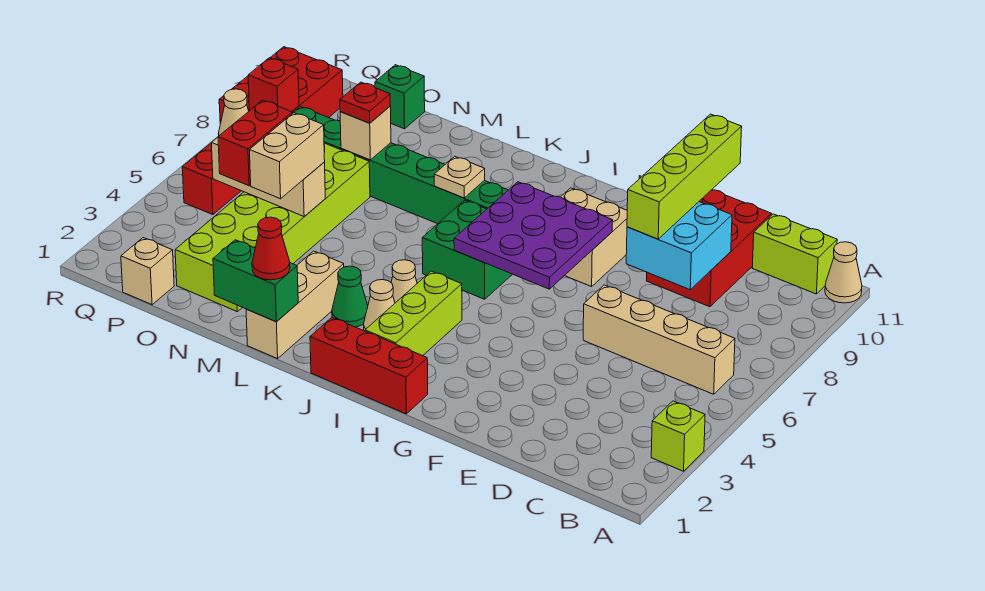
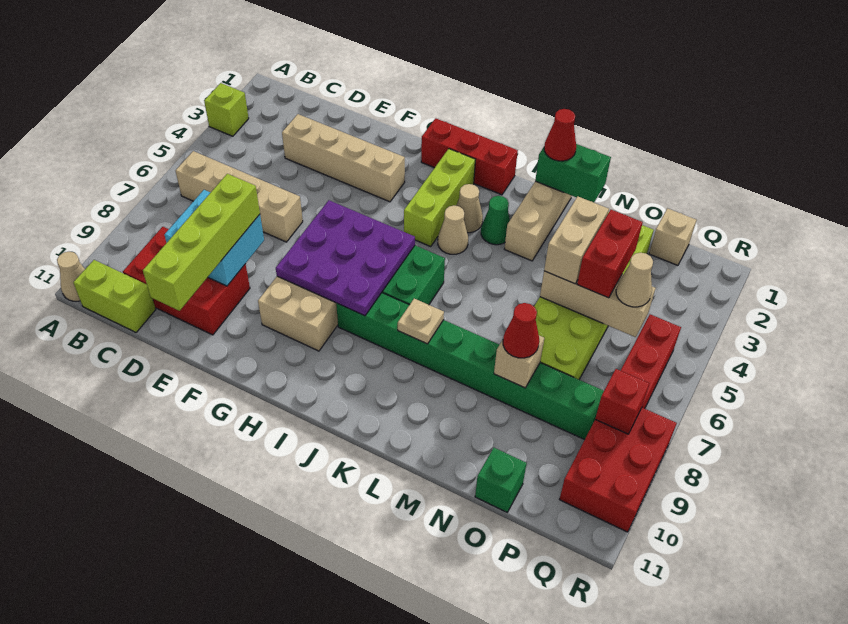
none -> tan brick D3:G3 level 1
red brick D9:E11 level 1 -> red brick C9:E10 level 1
red plate N8 level 3 -> red cone N8 level 3

